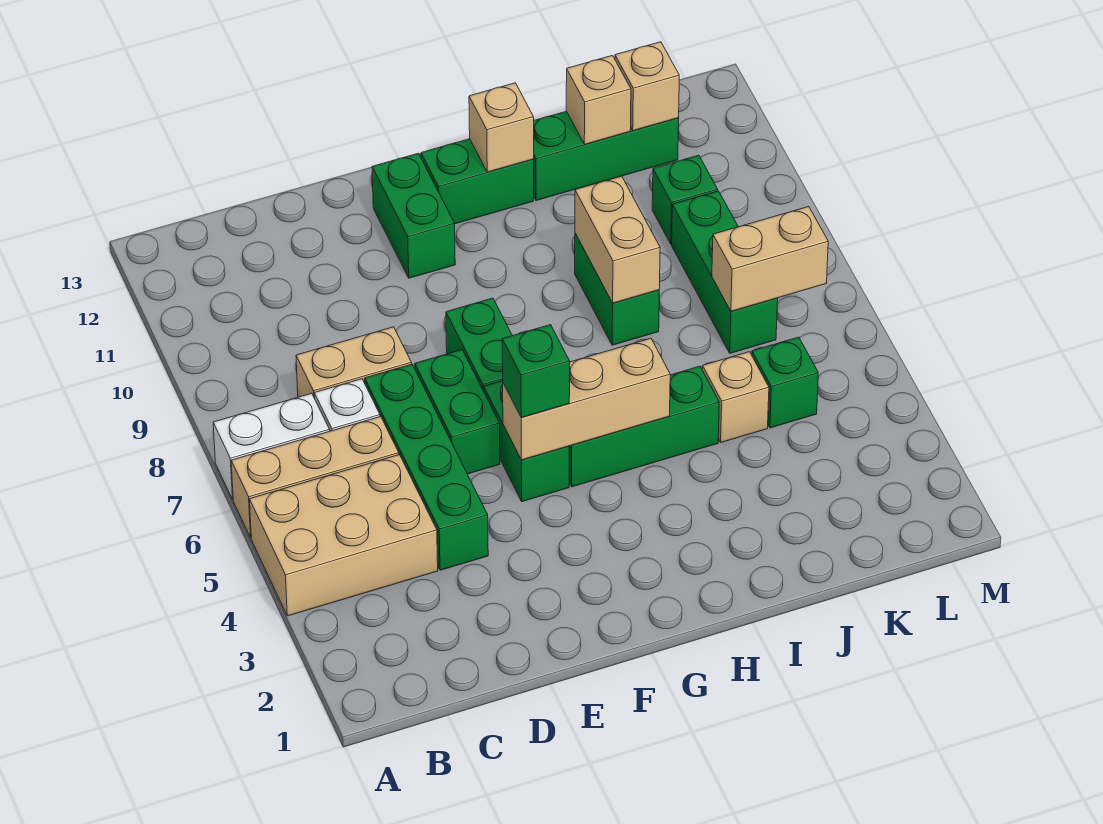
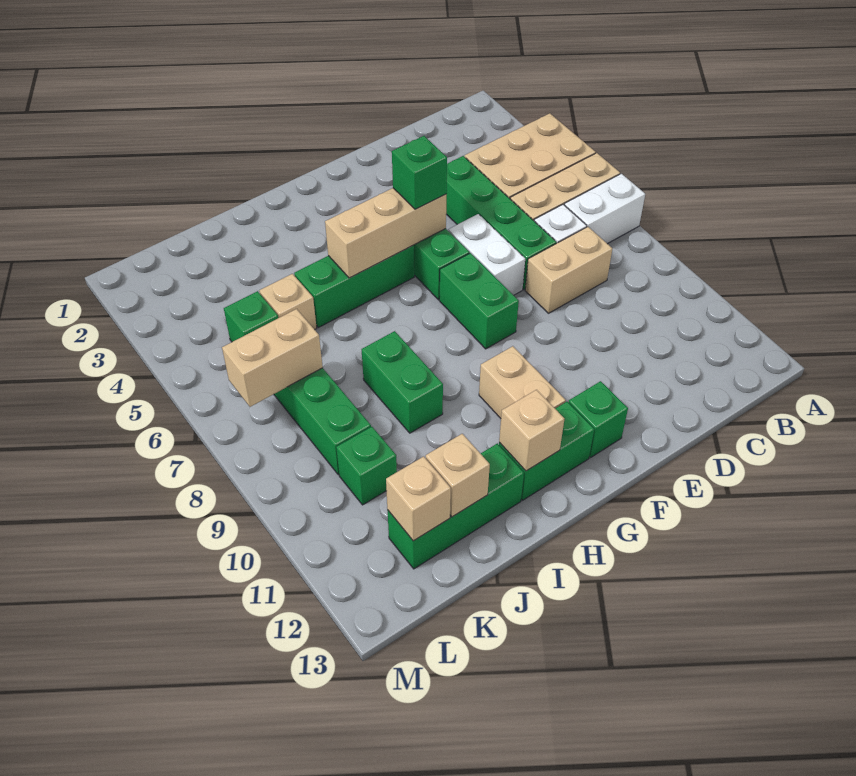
green brick E6:E7 level 1 -> white brick E6:E7 level 1
green brick F11:F12 level 1 -> green brick F12 level 1
tan brick I8:I9 level 2 -> tan brick G10:G11 level 1

